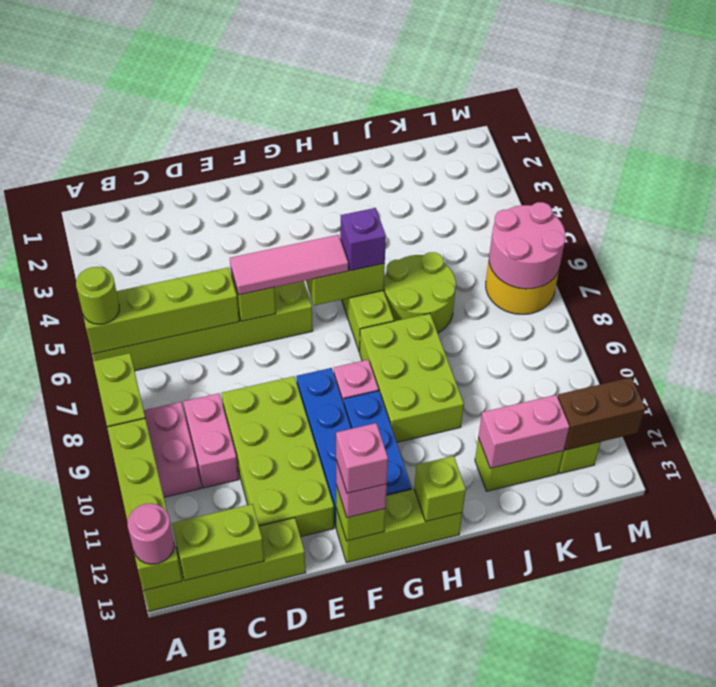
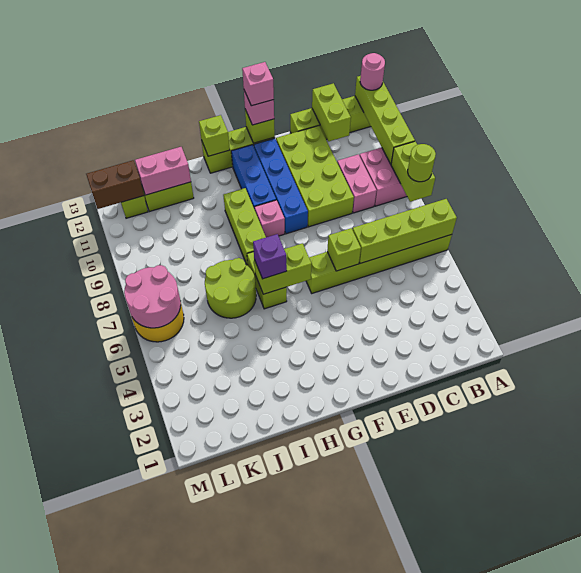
lime round brick A6 level 3 -> lime round brick A8 level 3
lime brick B13:C13 level 2 -> lime brick C12:C13 level 2
pink tile E6:G6 level 3 -> none
lime brick H8:I10 level 1 -> lime brick H8:H10 level 1

